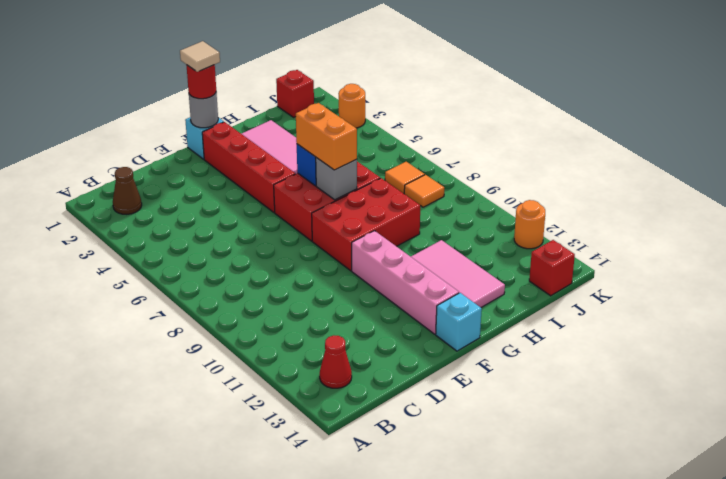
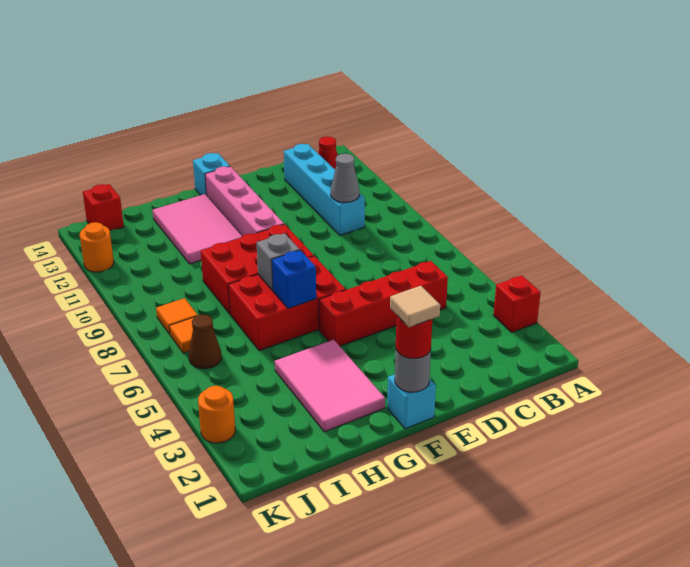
brown cone B2 level 1 -> brown cone J6 level 1
none -> cyan brick C10:C13 level 1
none -> grey cone C10 level 2
red brick F2:F5 level 1 -> red brick C5:F5 level 1
orange brick G6:G7 level 3 -> none
red brick J1 level 1 -> red brick A3 level 1

